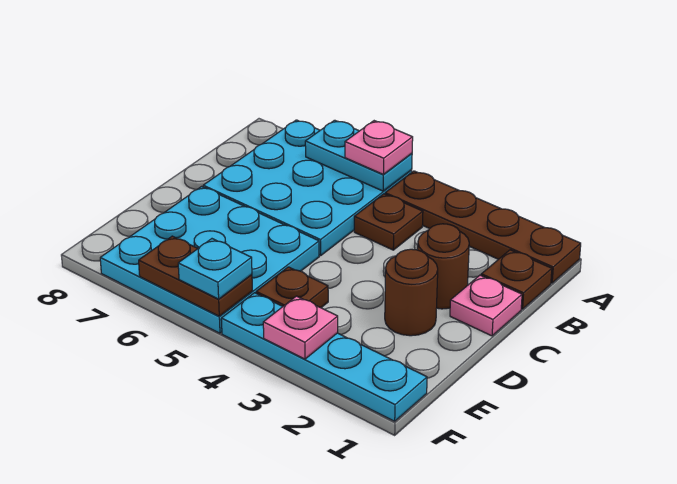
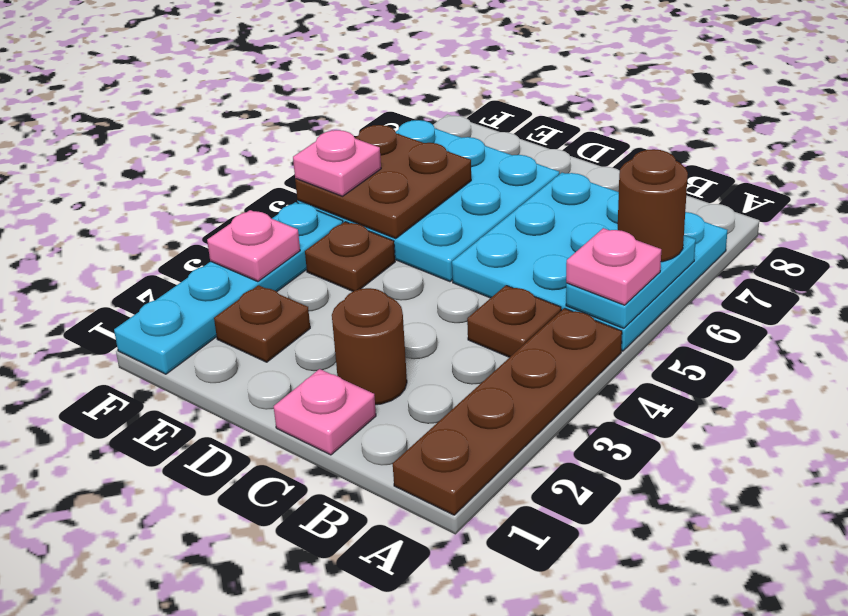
brown plate B1 level 1 -> brown plate E2 level 1
brown round brick D2 level 1 -> brown round brick A6 level 3
brown plate F5:F6 level 2 -> brown plate E5:F6 level 2
cyan plate F5 level 3 -> pink plate F5 level 3

